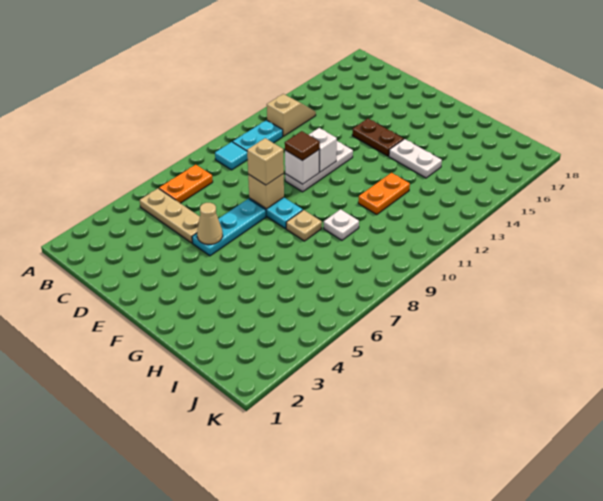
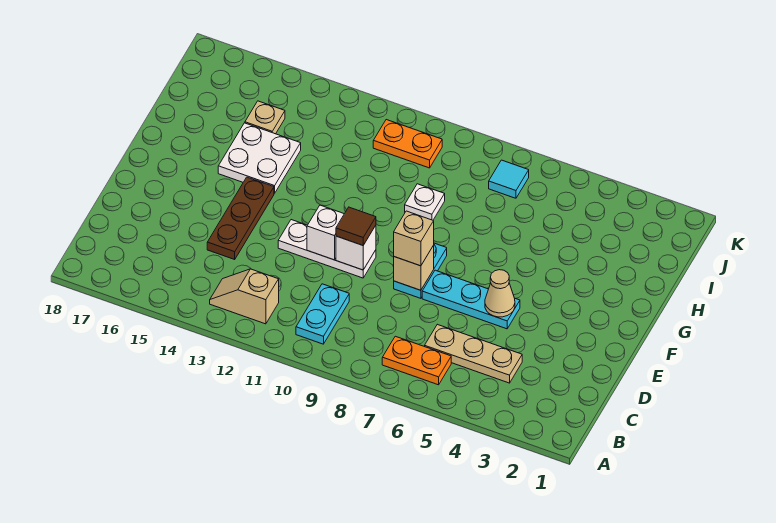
tan plate B5:D5 level 1 -> tan plate C4:C6 level 1
cyan tile B9 level 1 -> cyan tile J7 level 1
cyan plate B10:B11 level 1 -> cyan plate B10:C10 level 1
brown plate E14:F14 level 1 -> brown plate D14:F14 level 1
tan plate G8 level 1 -> tan plate I15 level 1
white plate G14:H14 level 1 -> white plate G14:H15 level 1
orange plate H11:H12 level 1 -> orange plate J10:J11 level 1

